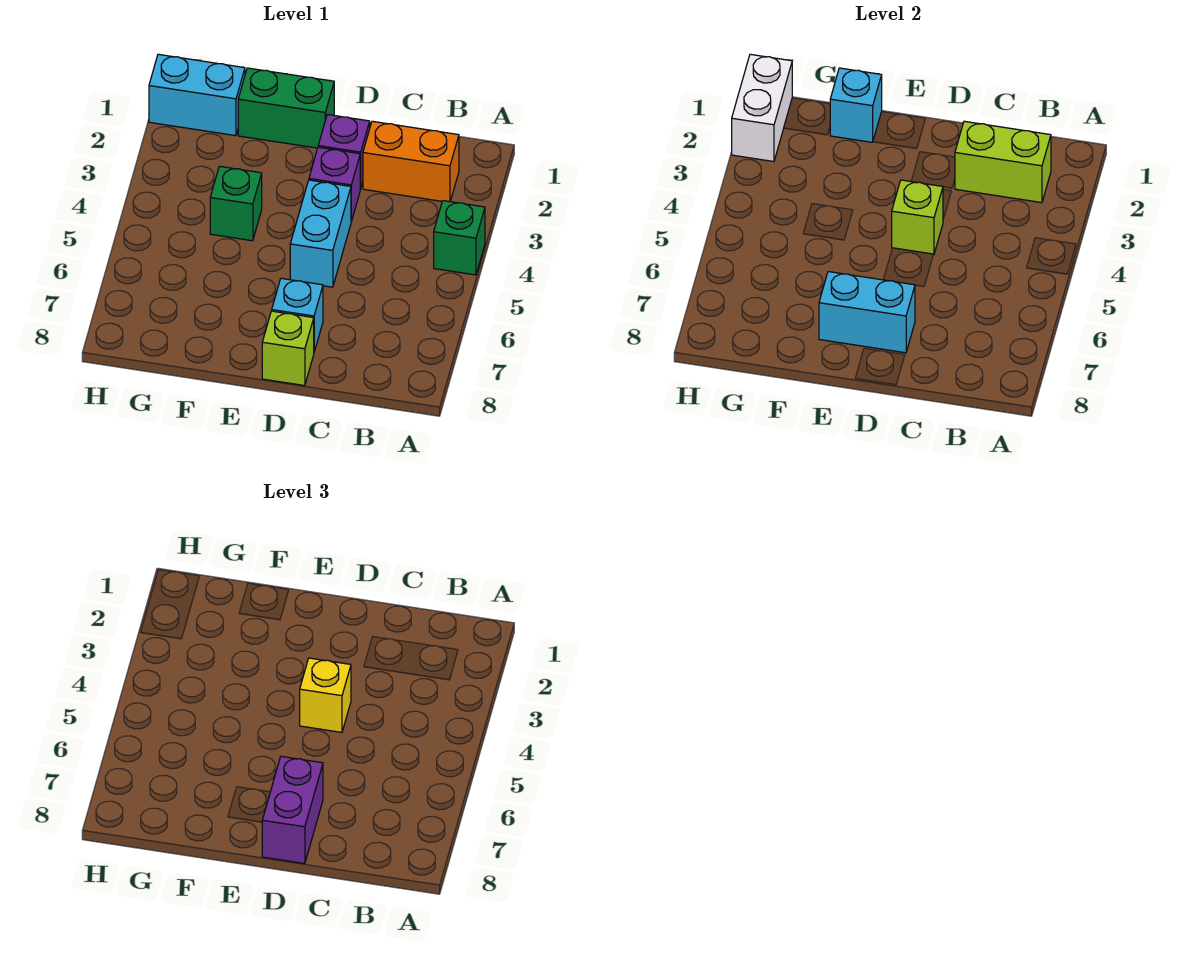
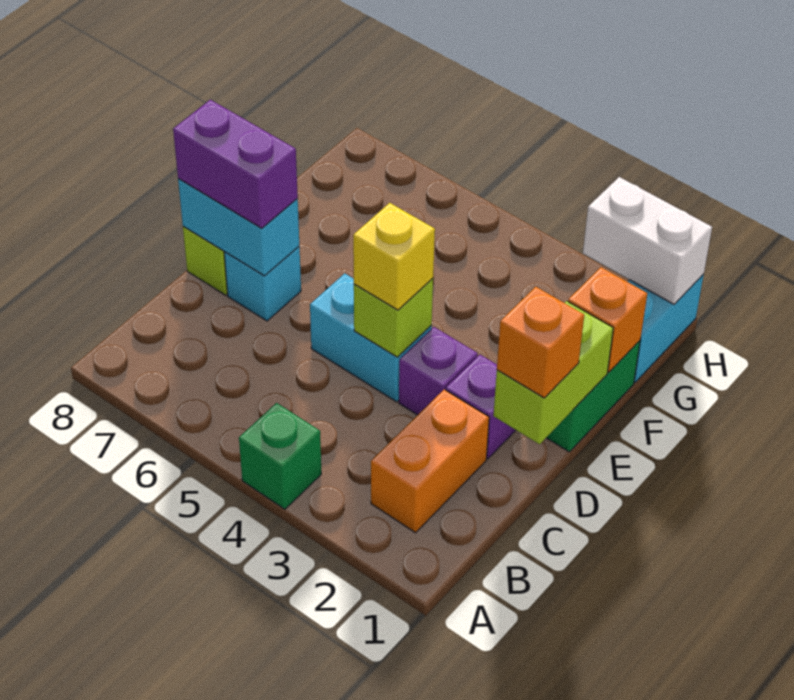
lime brick B2:C2 level 2 -> lime brick D1:E1 level 2
none -> orange brick D1 level 3
cyan brick D7:E7 level 2 -> cyan brick D7:D8 level 2
cyan brick F1 level 2 -> orange brick F1 level 2
green brick F4 level 1 -> none

